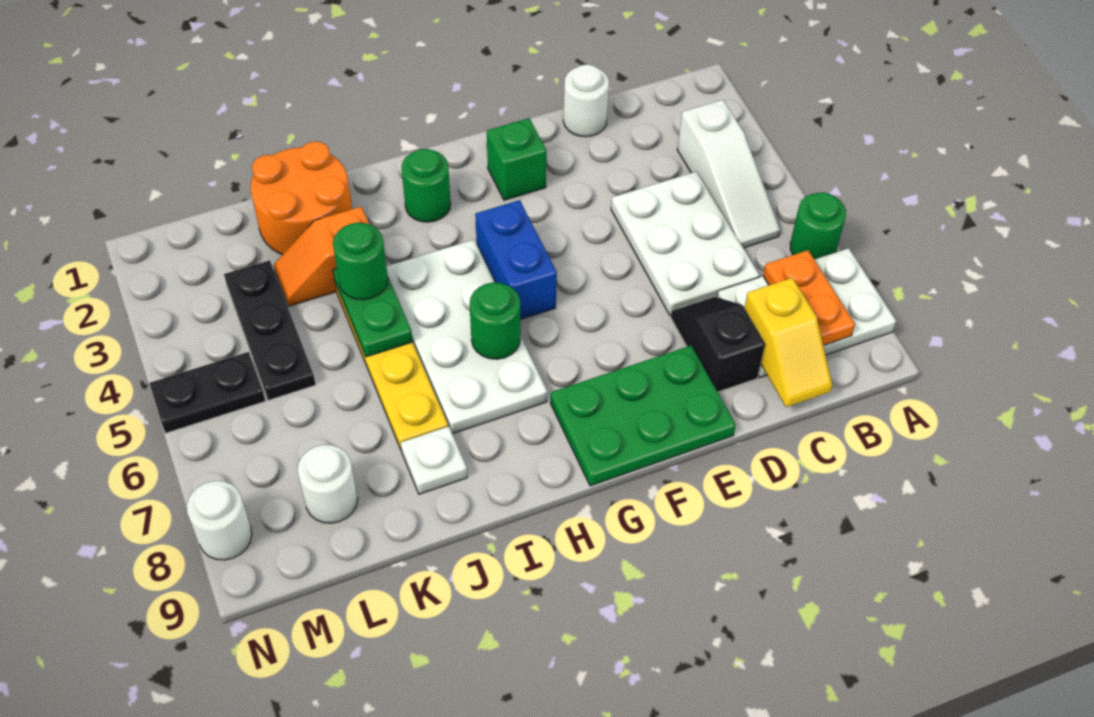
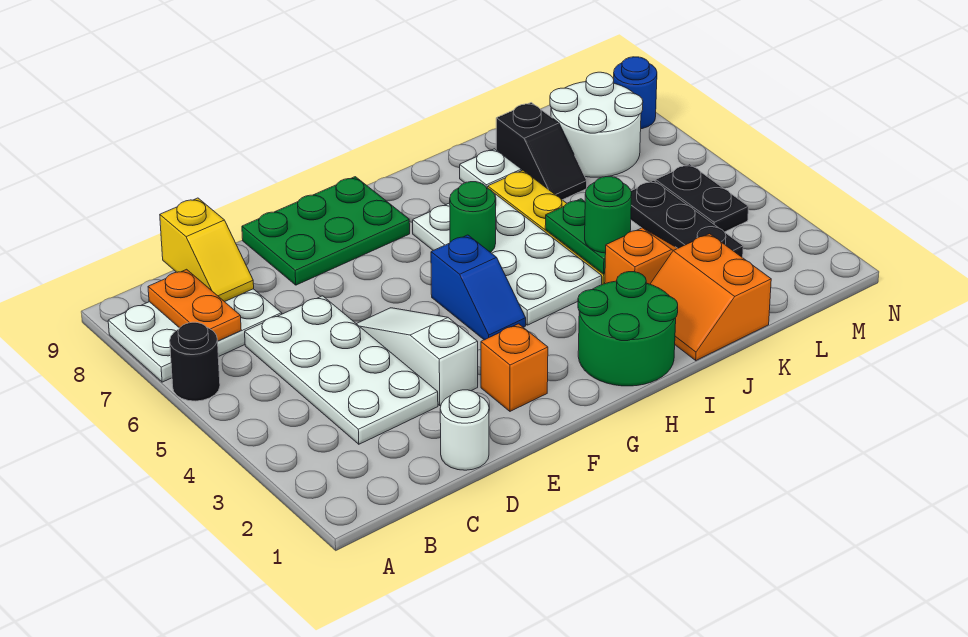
green round brick A6 level 1 -> black round brick A6 level 1
white slope B3:B5 level 1 top 3 -> white slope E3:E5 level 1 top 3
white plate C4:D6 level 1 -> white plate C3:D6 level 1
yellow slope C8:C9 level 2 top 8 -> yellow slope C8:C9 level 2 top 9
black slope D7:D8 level 1 top 8 -> black slope K7:K8 level 1 top 8
green brick F2 level 1 -> orange brick F2 level 1
blue brick G4:G5 level 1 -> blue slope G4:G5 level 1 top 5
green round brick H2 level 1 -> green round brick H1:I2 level 1
orange round brick J1:K2 level 1 -> orange slope J1:K2 level 1 top K
white round brick L8 level 1 -> white round brick L7:M8 level 1
black plate M5:N5 level 1 -> black plate M4:M5 level 1
white round brick N8 level 1 -> blue round brick N8 level 1

